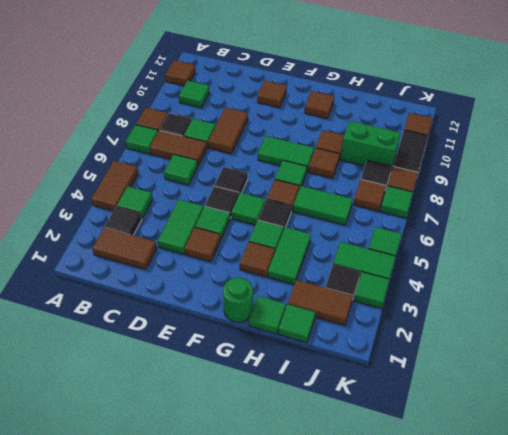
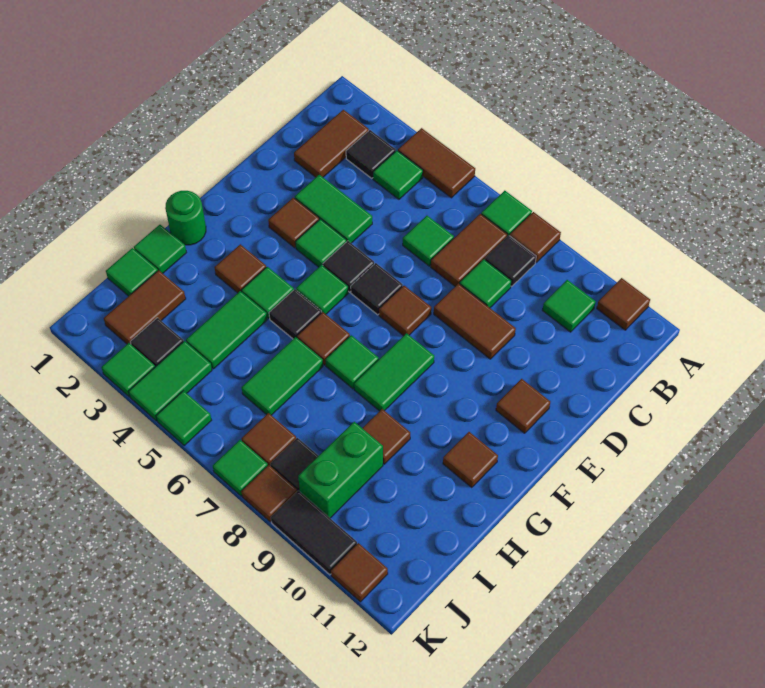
green tile H3:H4 level 1 -> green tile H4:I4 level 1
brown tile H8 level 1 -> brown tile E7 level 1

